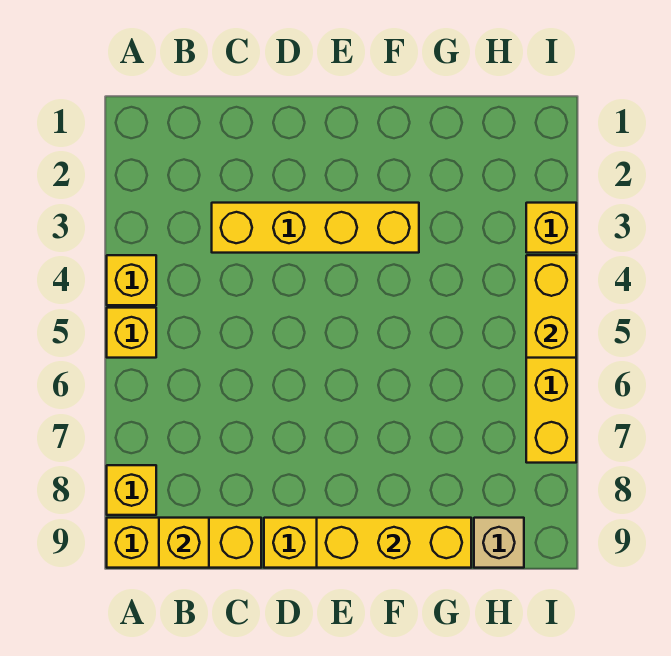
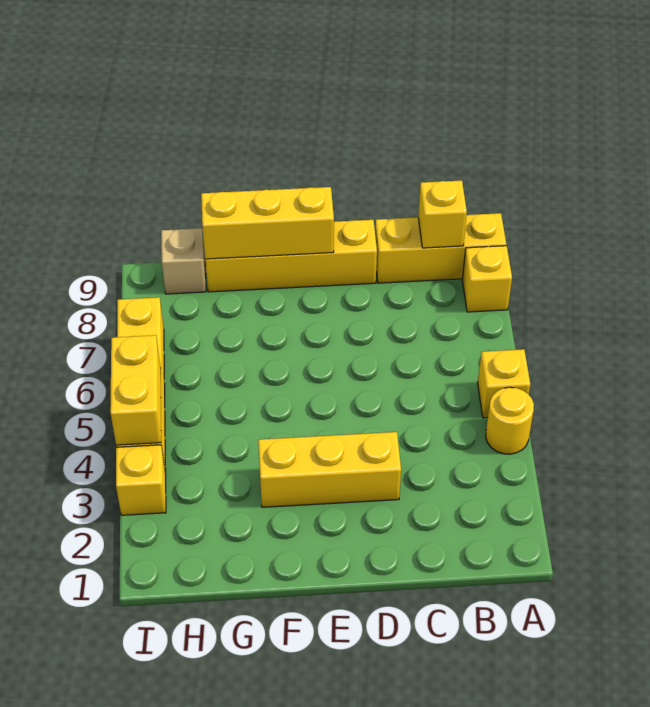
yellow brick A4 level 1 -> yellow round brick A4 level 1
yellow brick C3:F3 level 1 -> yellow brick D3:F3 level 1

